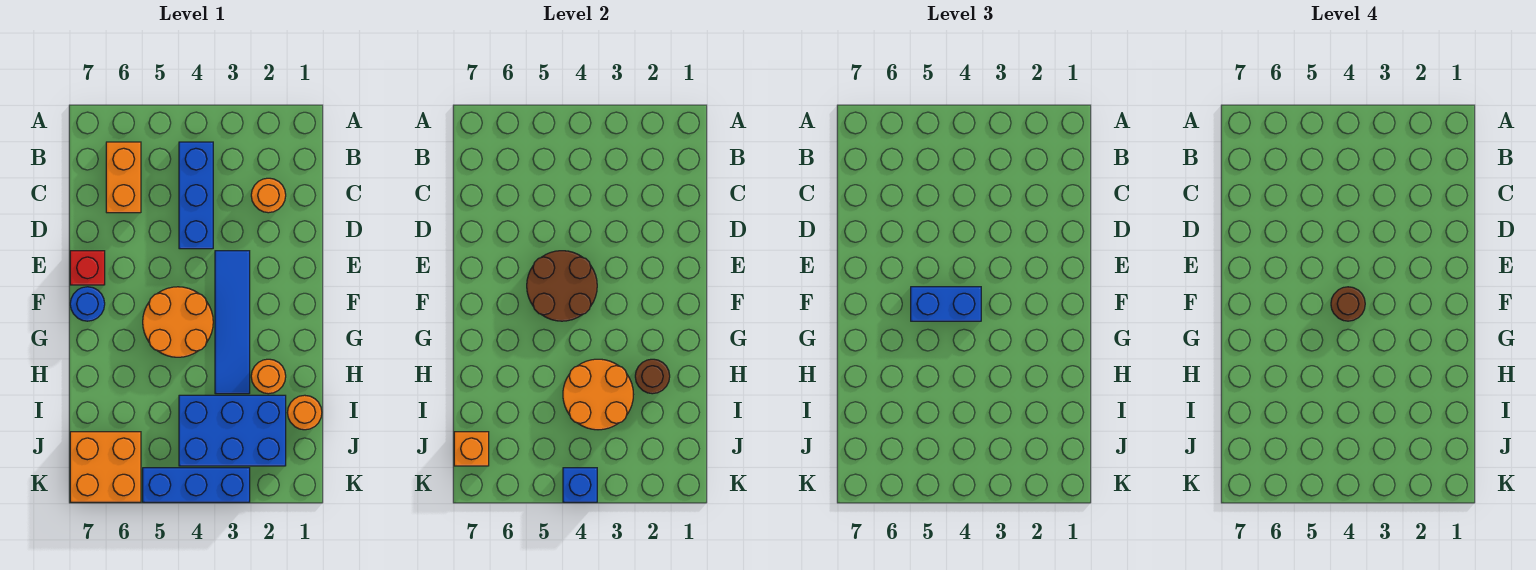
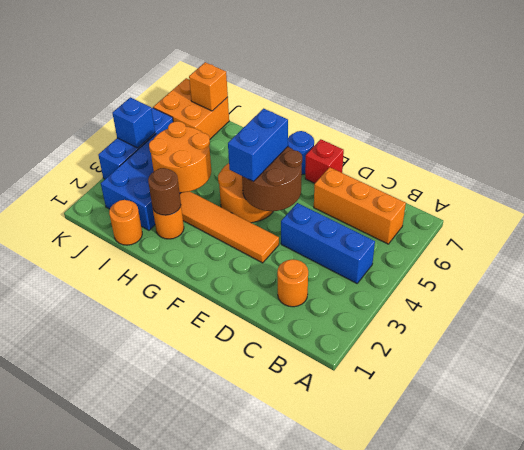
orange brick B6:C6 level 1 -> orange brick B6:D6 level 1
blue tile E3:H3 level 1 -> orange tile E3:H3 level 1
brown round brick F4 level 4 -> none

